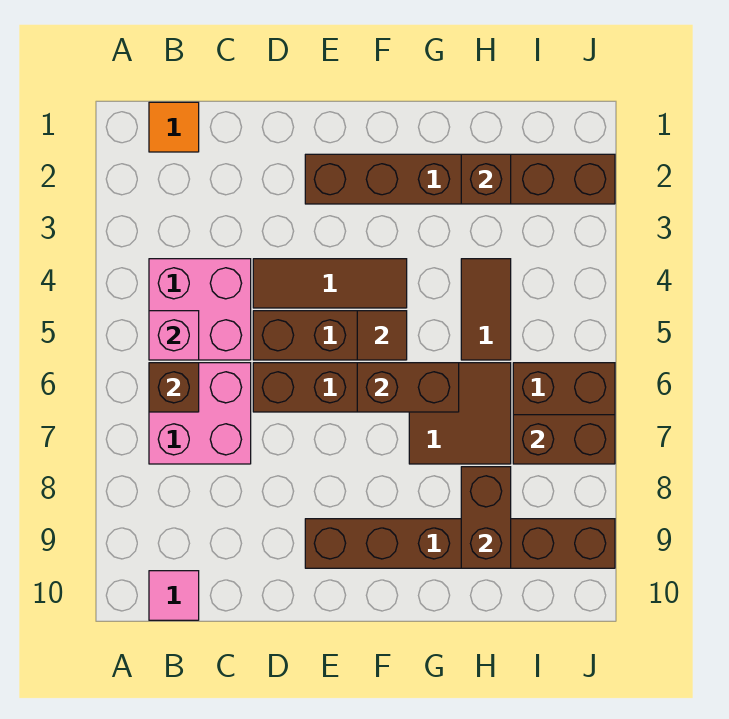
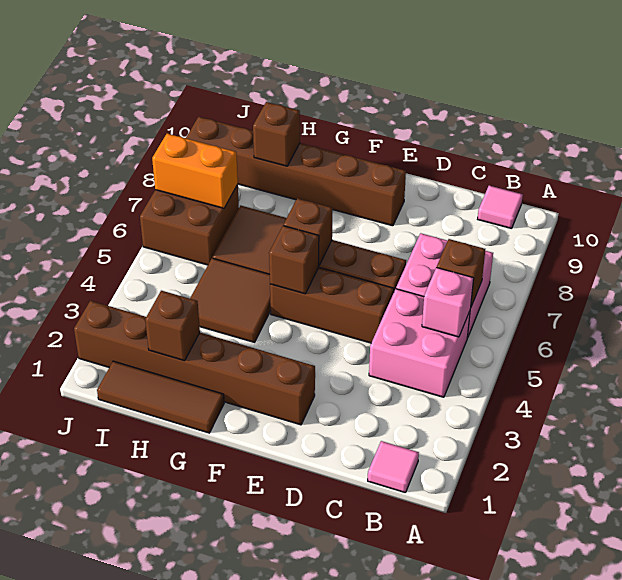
orange tile B1 level 1 -> pink tile B1 level 1
brown tile D4:F4 level 1 -> brown tile G1:I1 level 1
brown tile F5 level 2 -> brown brick F5 level 2
brown brick F6:G6 level 2 -> brown brick F6 level 2
brown tile H4:H5 level 1 -> brown tile G4:H5 level 1
brown brick H8:H9 level 2 -> brown brick H9 level 2
brown brick I7:J7 level 2 -> orange brick I7:J7 level 2

